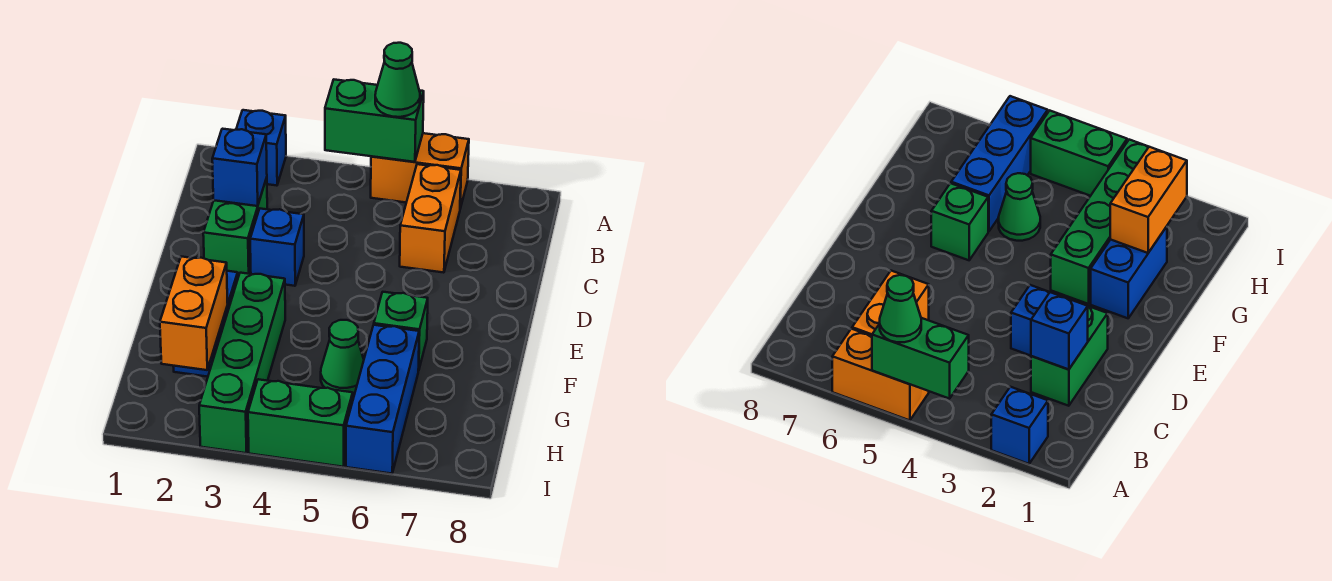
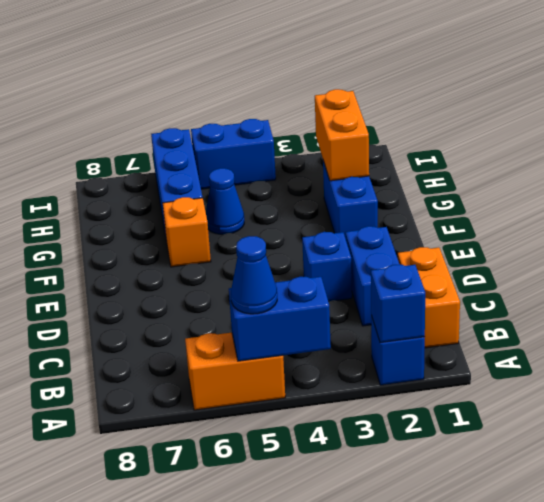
green brick A4:A5 level 2 -> blue brick A4:A5 level 2
green cone A5 level 3 -> blue cone A5 level 3
orange brick B6:C6 level 1 -> orange brick B1:C1 level 1
green brick C2:D2 level 1 -> blue brick C2:D2 level 1
blue brick C2 level 2 -> blue brick A2 level 2
green brick F3:I3 level 1 -> none
green brick F6 level 1 -> orange brick F6 level 1
green cone G5 level 1 -> blue cone G5 level 1
green brick I4:I5 level 1 -> blue brick I4:I5 level 1

